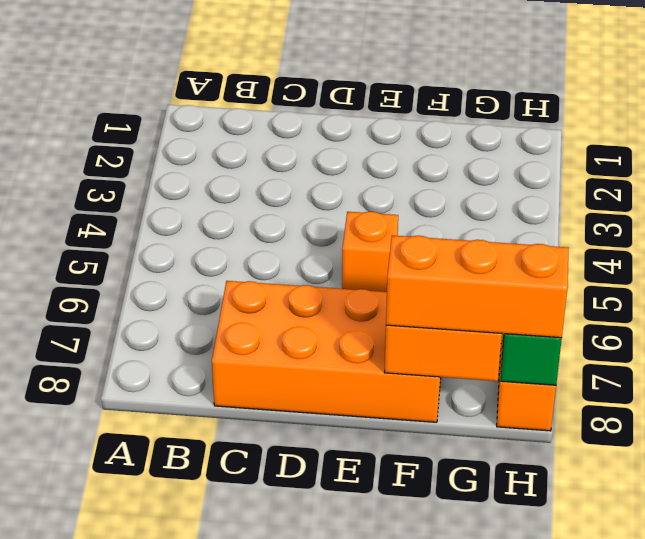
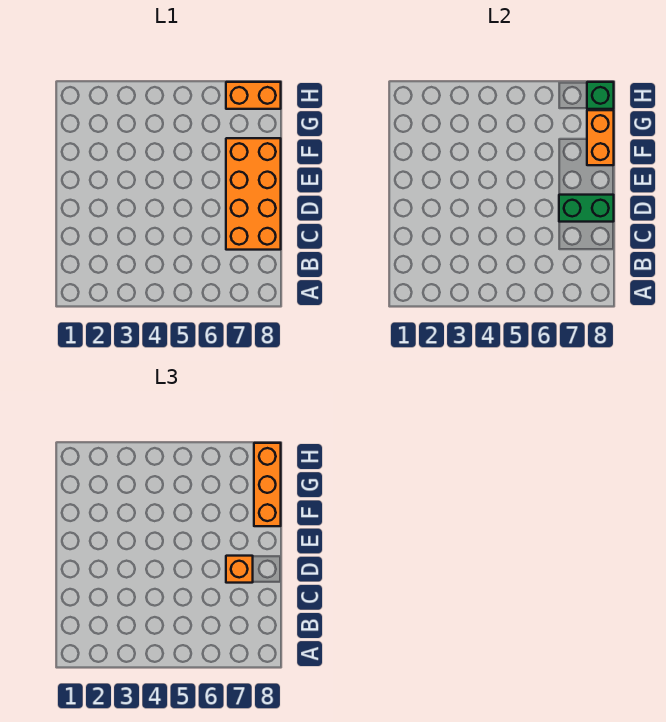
none -> green brick D7:D8 level 2
orange brick E5 level 1 -> orange brick D7 level 3

